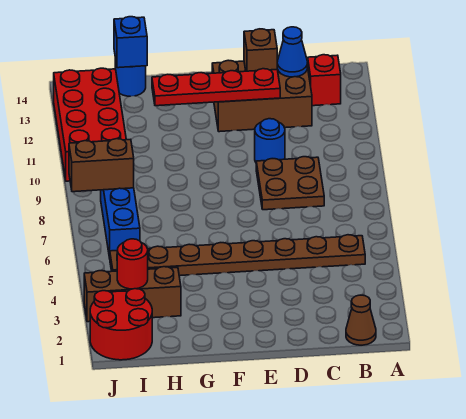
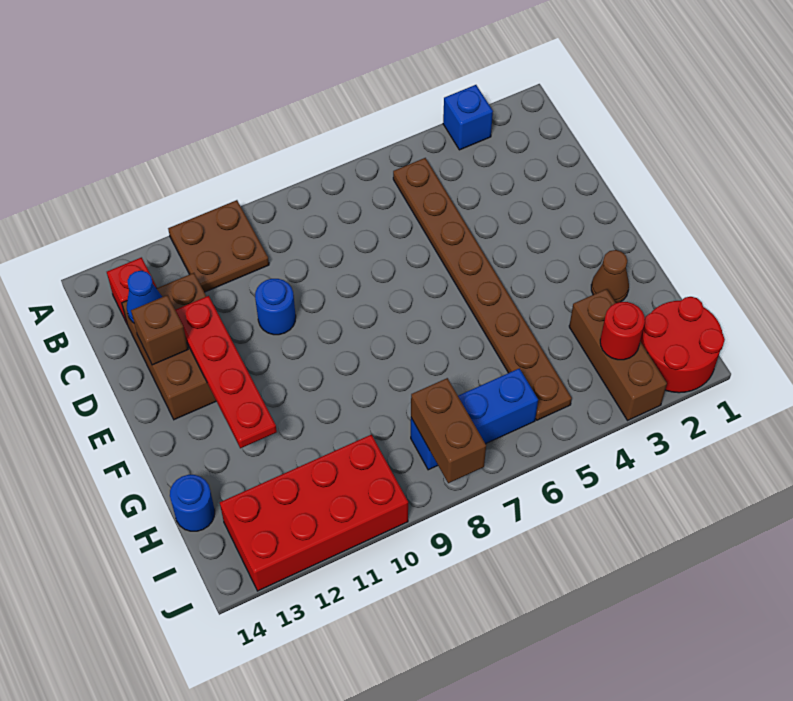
brown cone B1 level 1 -> brown cone G2 level 1
brown plate C8:D9 level 1 -> brown plate A10:B11 level 1
blue brick H14 level 2 -> blue brick A3 level 1

